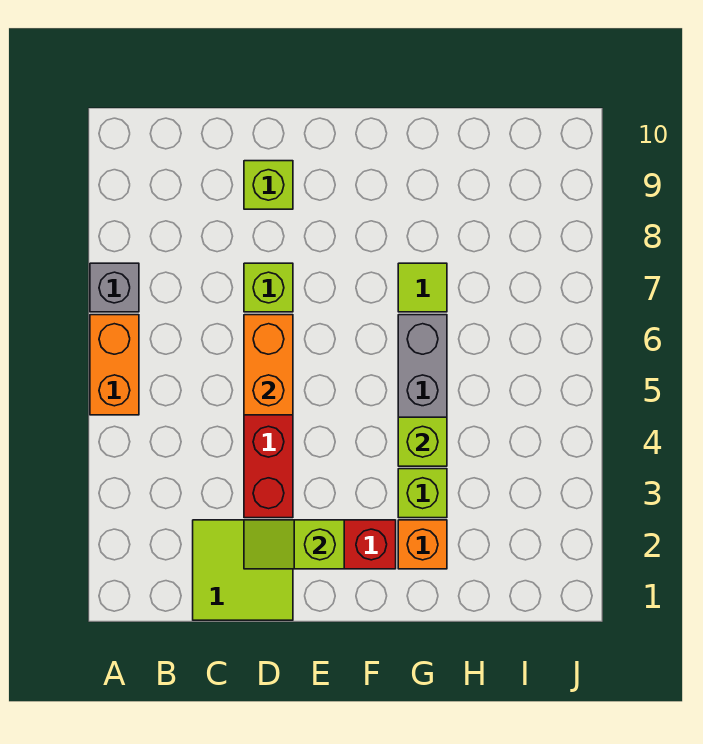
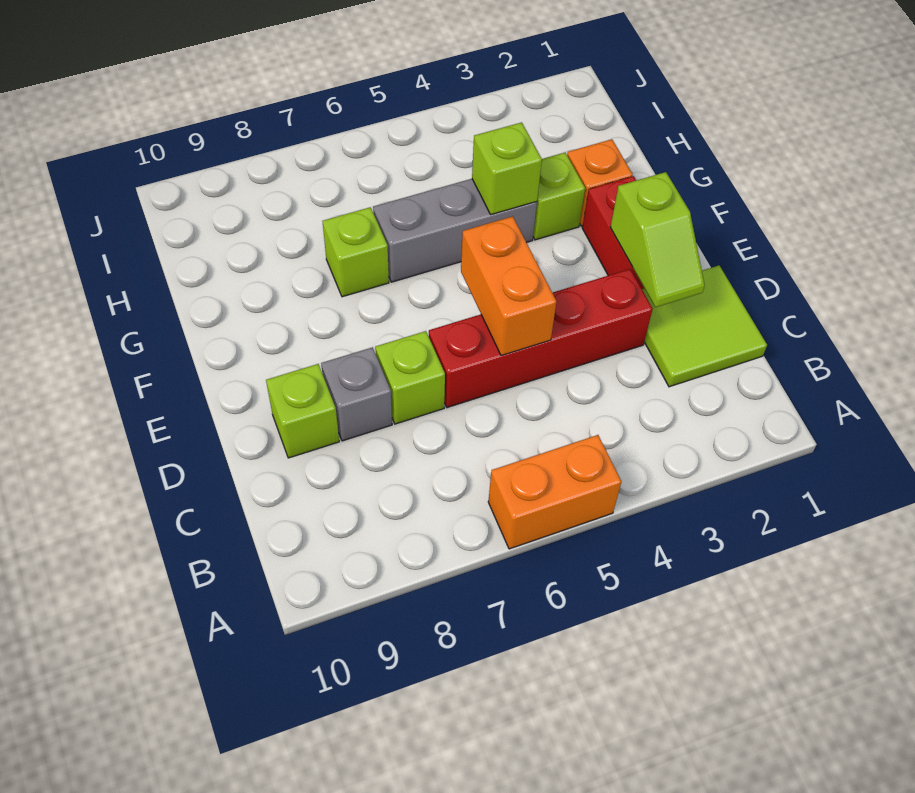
grey brick A7 level 1 -> grey brick D8 level 1
orange brick D5:D6 level 2 -> orange brick D5:E5 level 2
lime tile G7 level 1 -> lime brick G7 level 1

